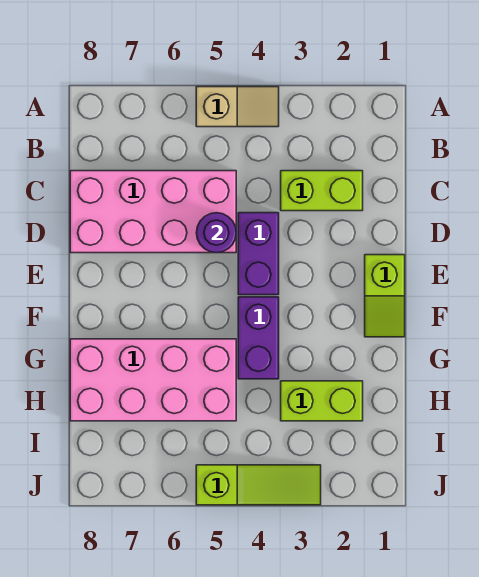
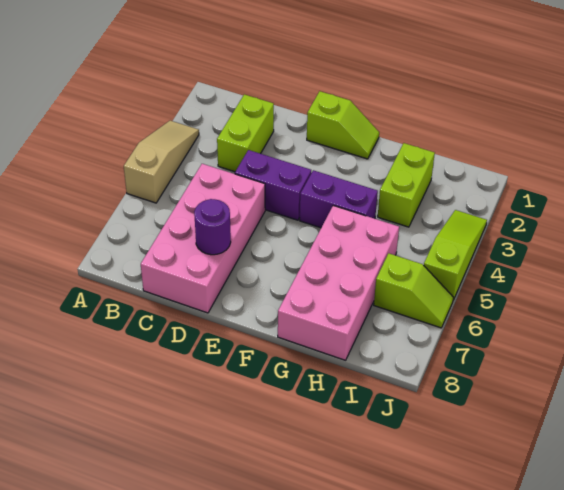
tan slope A4:A5 level 1 top 5 -> tan slope A3:A5 level 1 top 5
purple round brick D5 level 2 -> purple round brick D7 level 2
none -> lime slope I6:J6 level 1 top I

